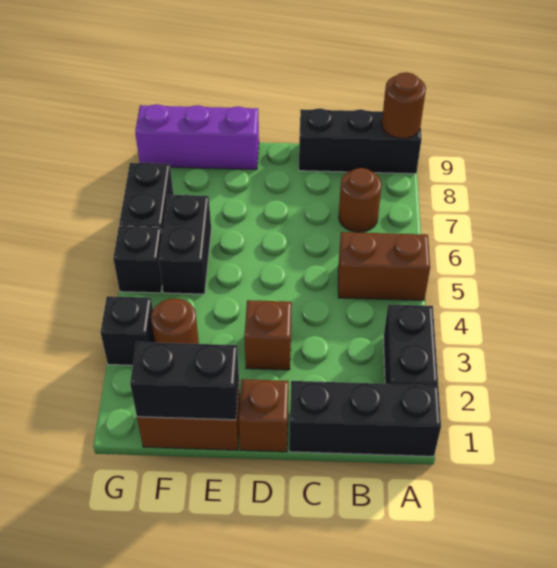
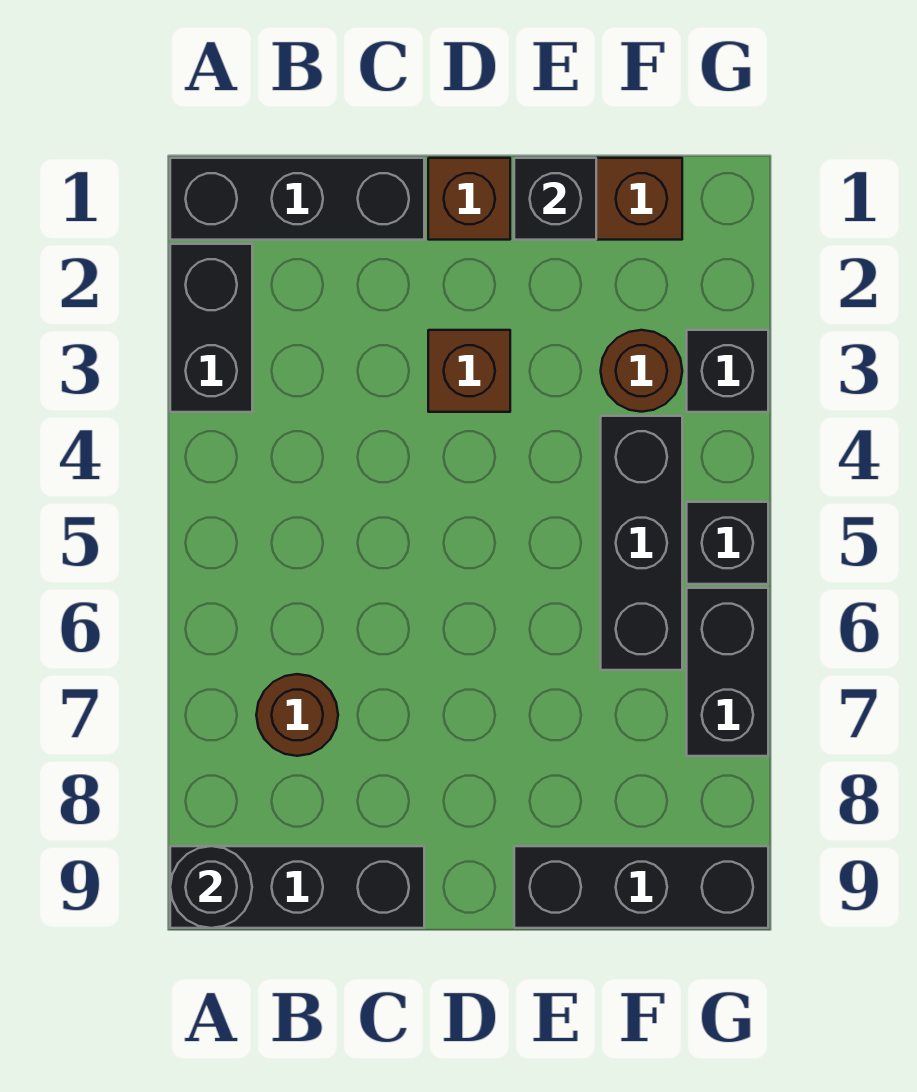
brown brick A5:B5 level 1 -> none
brown round brick A9 level 2 -> black round brick A9 level 2
black brick E1:F1 level 2 -> black brick E1 level 2
purple brick E9:G9 level 1 -> black brick E9:G9 level 1
black brick F5:F6 level 1 -> black brick F4:F6 level 1

